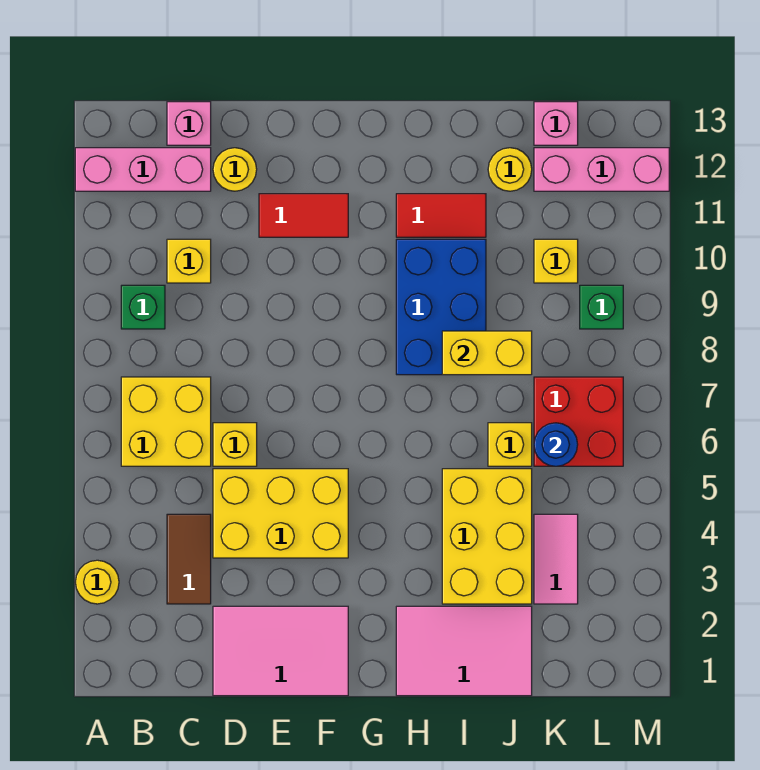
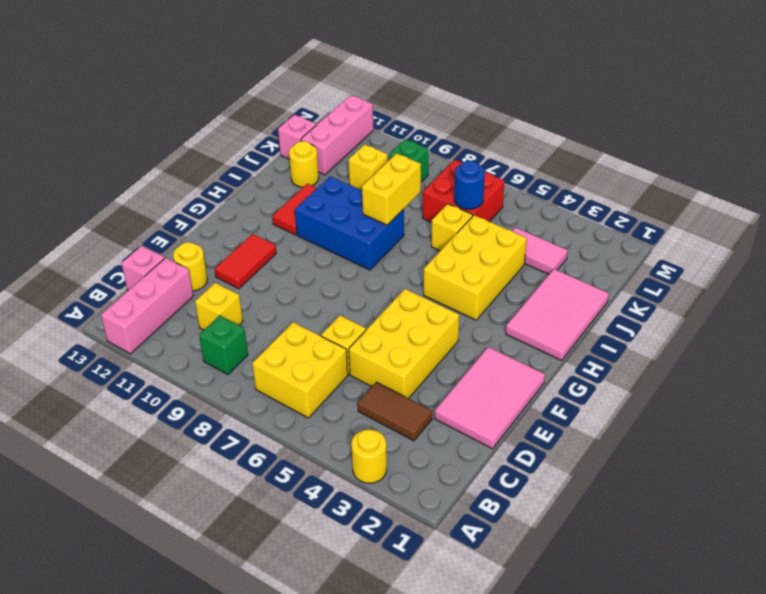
yellow brick I3:J5 level 1 -> yellow brick H4:J5 level 1

